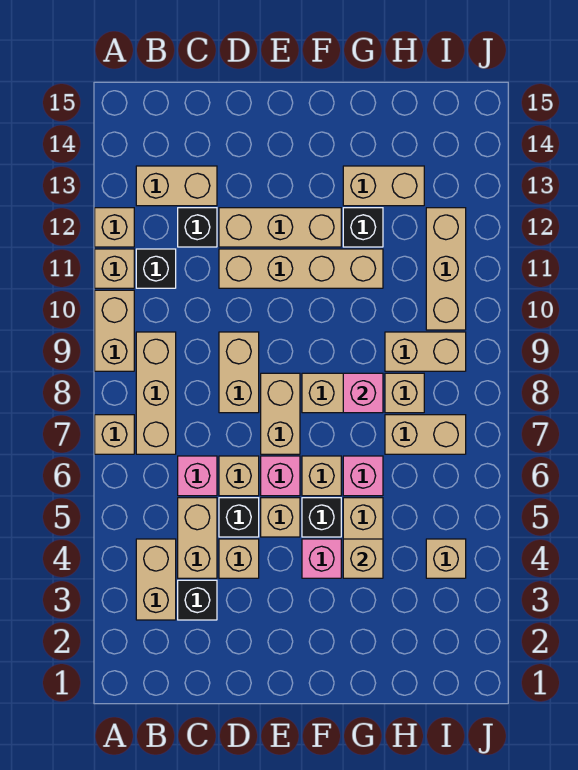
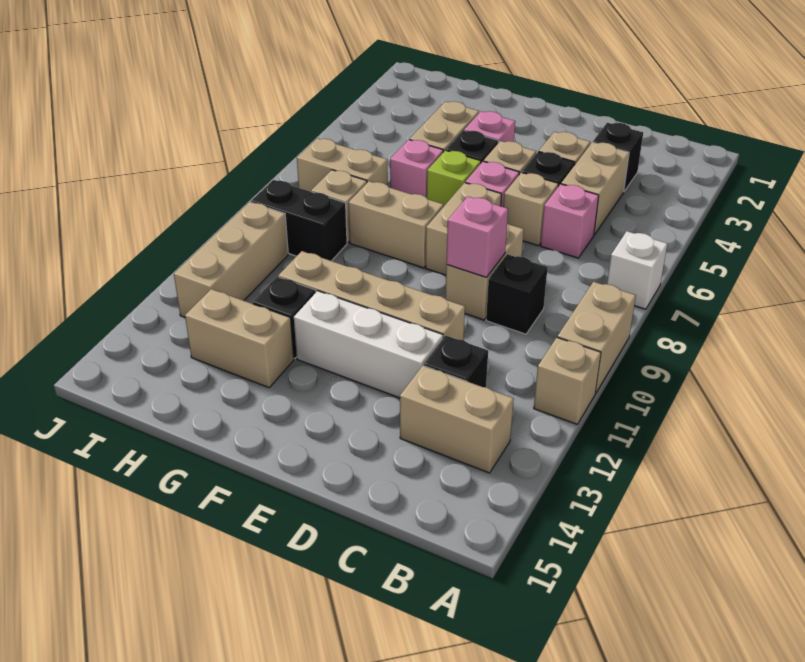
tan brick A7 level 1 -> white brick A7 level 1
tan brick A12 level 1 -> none
tan brick B3:B4 level 1 -> none
tan brick B7:B9 level 1 -> none
black brick B11 level 1 -> black brick C9 level 1
tan brick D12:F12 level 1 -> white brick D12:F12 level 1
tan brick F6 level 1 -> lime brick F6 level 1
tan brick G4 level 2 -> none
pink brick G8 level 2 -> pink brick D9 level 2
tan brick H9:I9 level 1 -> black brick H9:I9 level 1
tan brick I4 level 1 -> none

